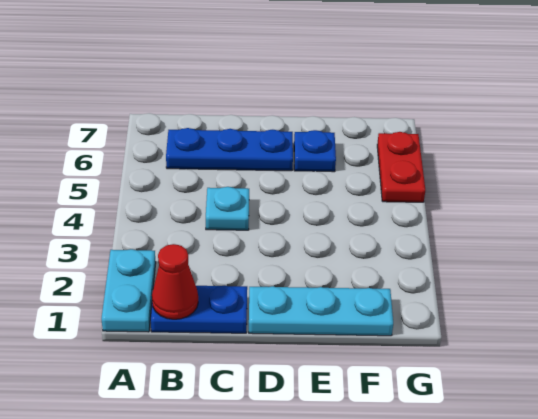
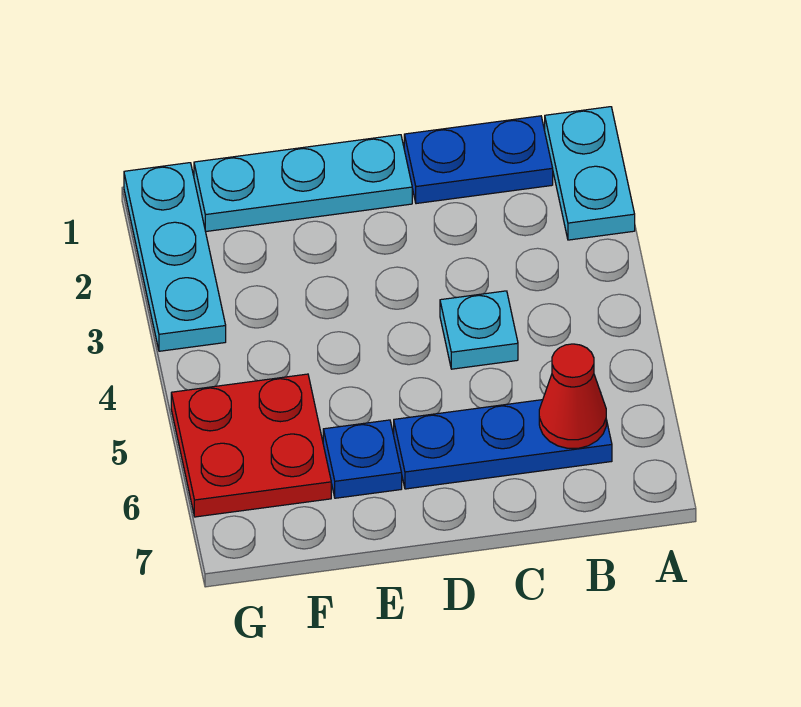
red cone B1 level 2 -> red cone B6 level 2
none -> cyan plate G1:G3 level 1
red plate G5:G6 level 1 -> red plate F5:G6 level 1

